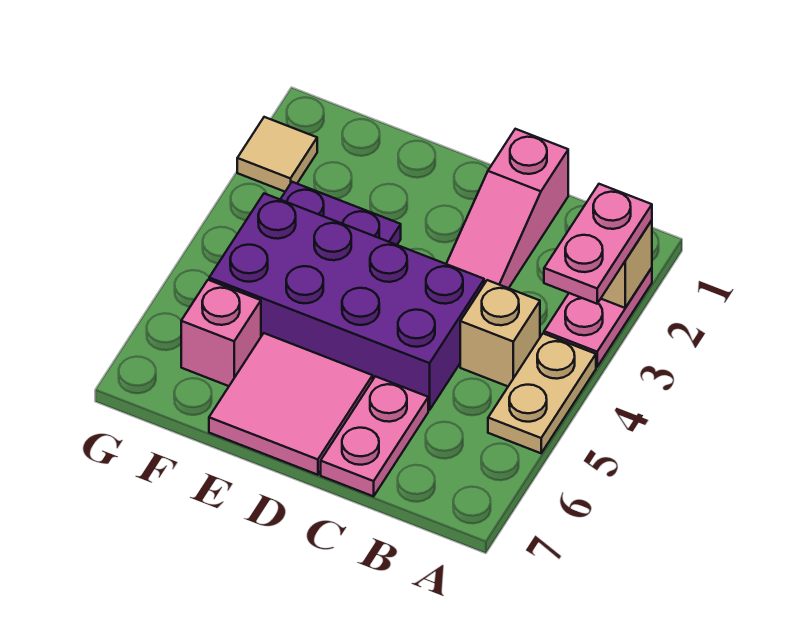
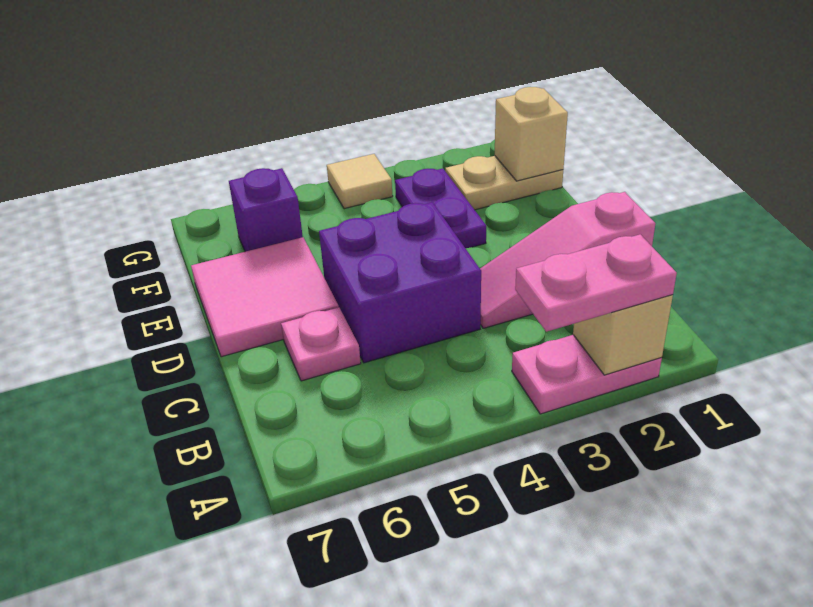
tan plate A4:A5 level 1 -> tan plate F1:F2 level 1
tan brick B4 level 1 -> tan brick F1 level 2
purple brick C4:F5 level 1 -> purple brick C4:D5 level 1
pink plate C6:C7 level 1 -> pink plate C6 level 1
pink brick F6 level 1 -> purple brick F6 level 1
tan tile G2 level 1 -> tan tile G4 level 1

